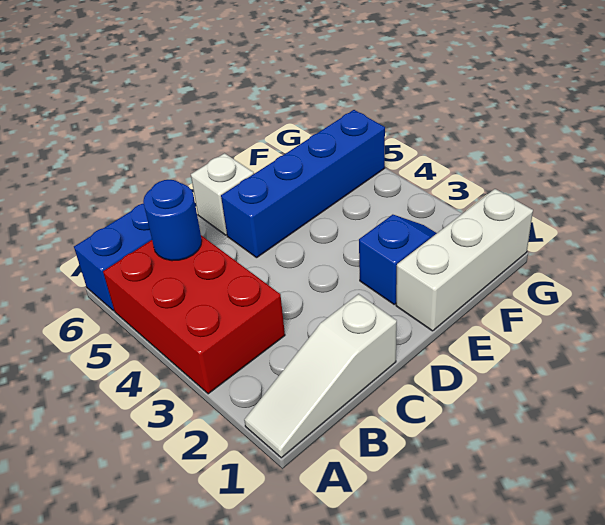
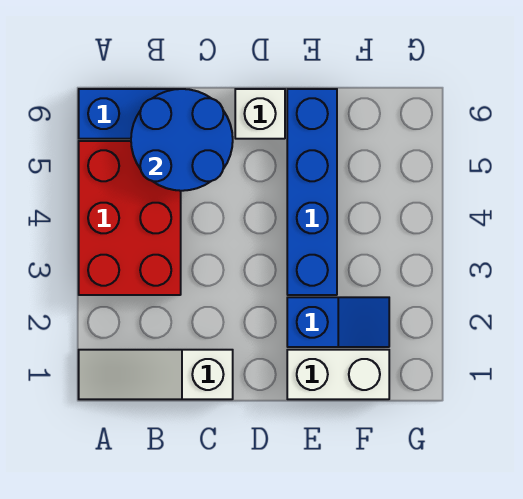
blue round brick B5 level 2 -> blue round brick B5:C6 level 2
blue brick D5:G5 level 1 -> blue brick E3:E6 level 1
white brick E1:G1 level 1 -> white brick E1:F1 level 1

